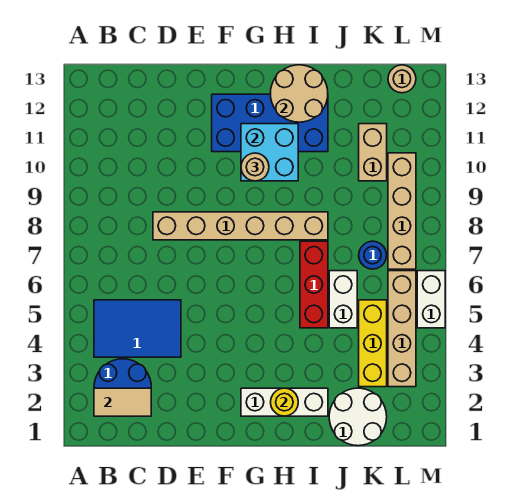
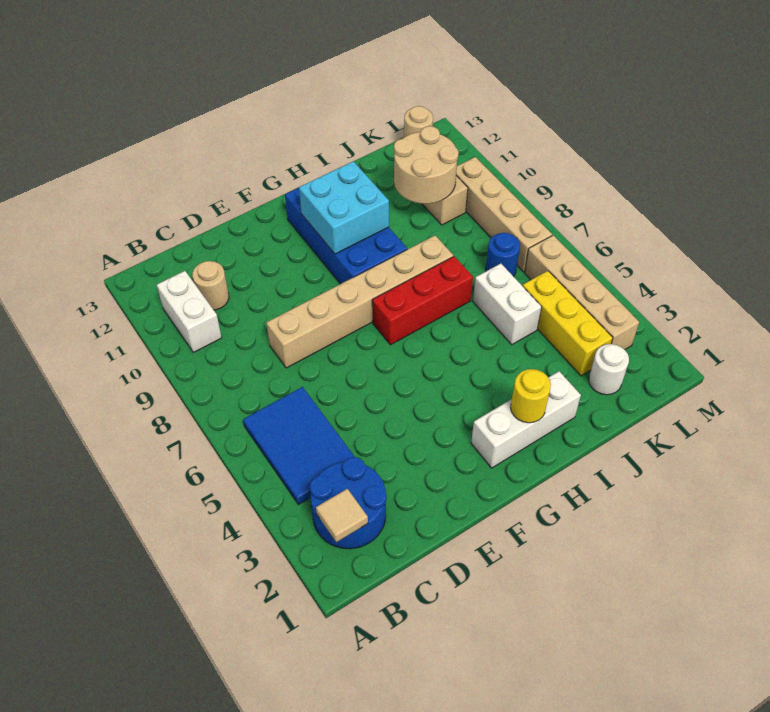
tan tile B2:C2 level 2 -> tan tile B2 level 2
blue tile B4:D5 level 1 -> blue tile B4:C6 level 1
blue brick F11:I12 level 1 -> blue brick G9:H12 level 1
tan round brick G10 level 3 -> tan round brick C11 level 1
tan round brick H12:I13 level 2 -> tan round brick J10:K11 level 2
red brick I5:I7 level 1 -> red brick G7:I7 level 1
white round brick J1:K2 level 1 -> white round brick K2 level 1
white brick M5:M6 level 1 -> white brick B10:B11 level 1

